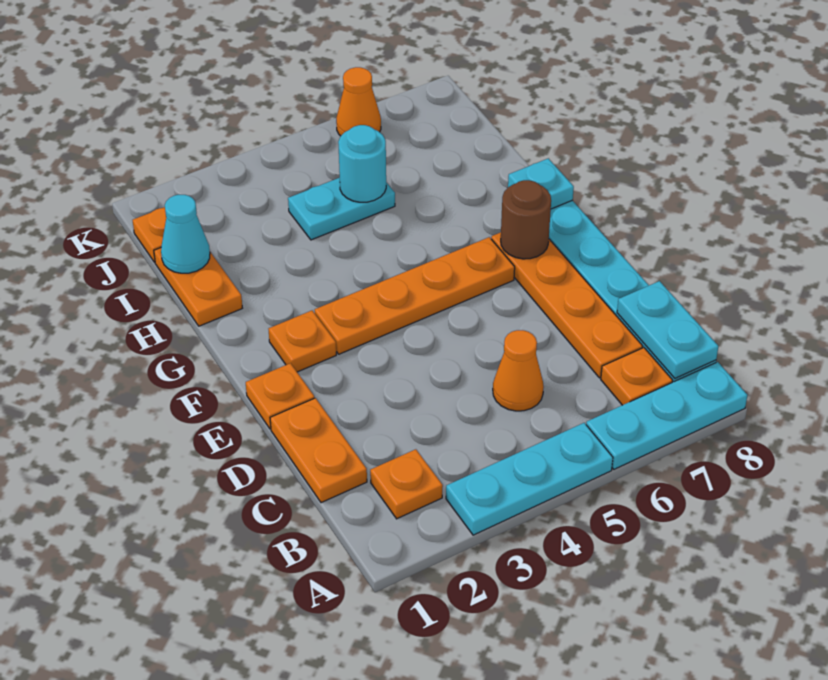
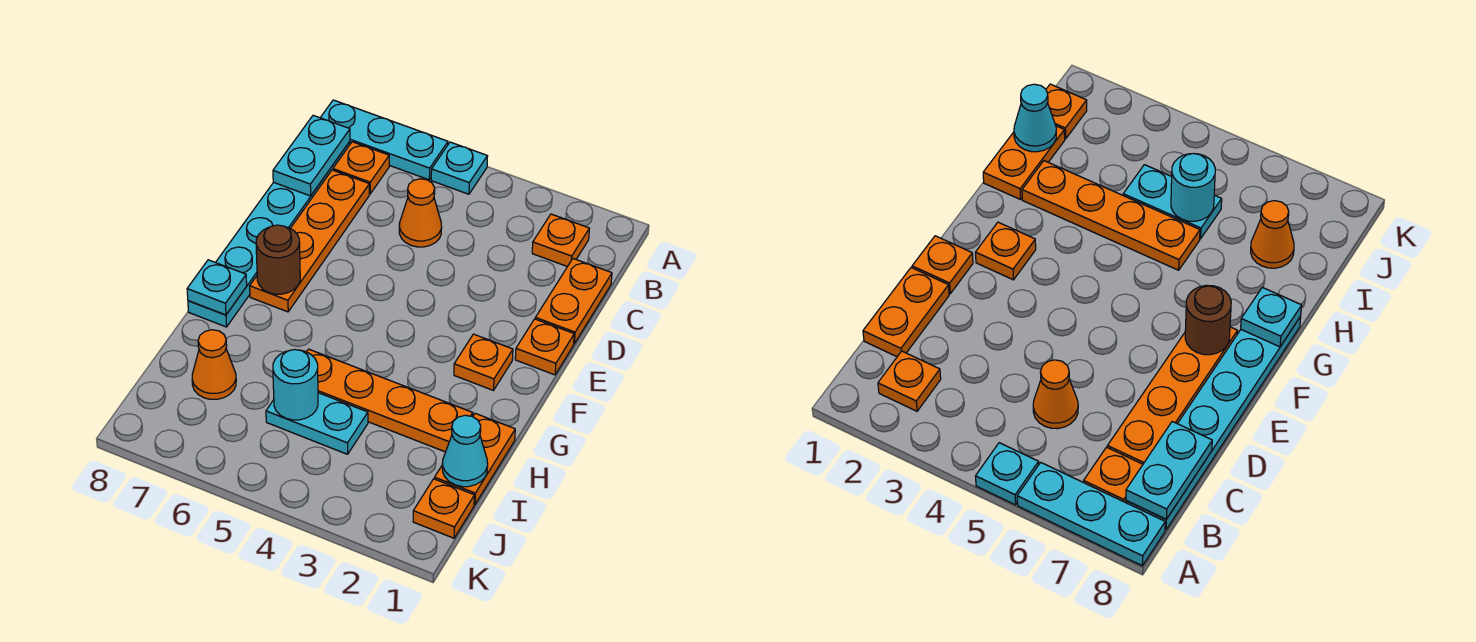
cyan plate A3:A5 level 1 -> cyan plate A5 level 1
orange plate F3:F6 level 1 -> orange plate H2:H5 level 1
orange cone K6 level 1 -> orange cone I7 level 1

